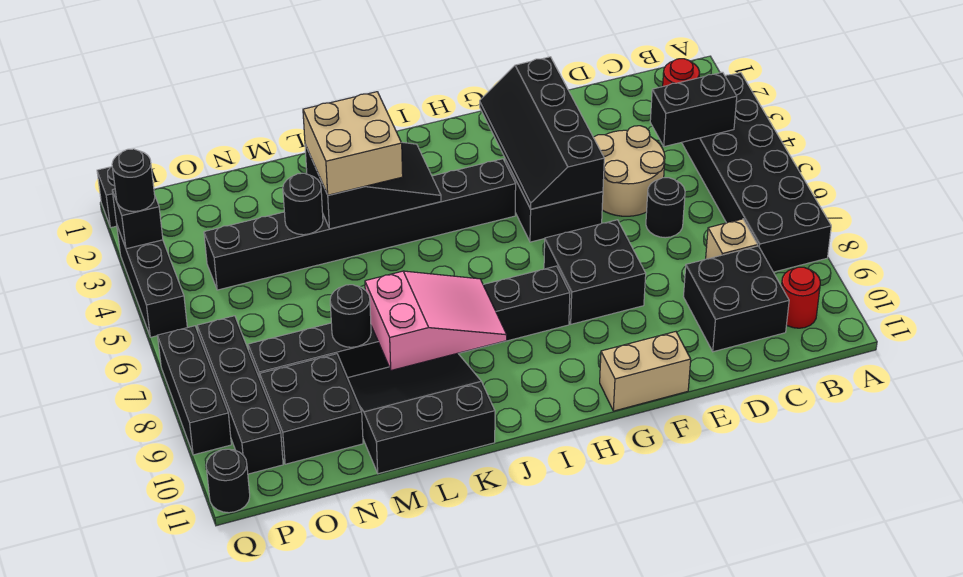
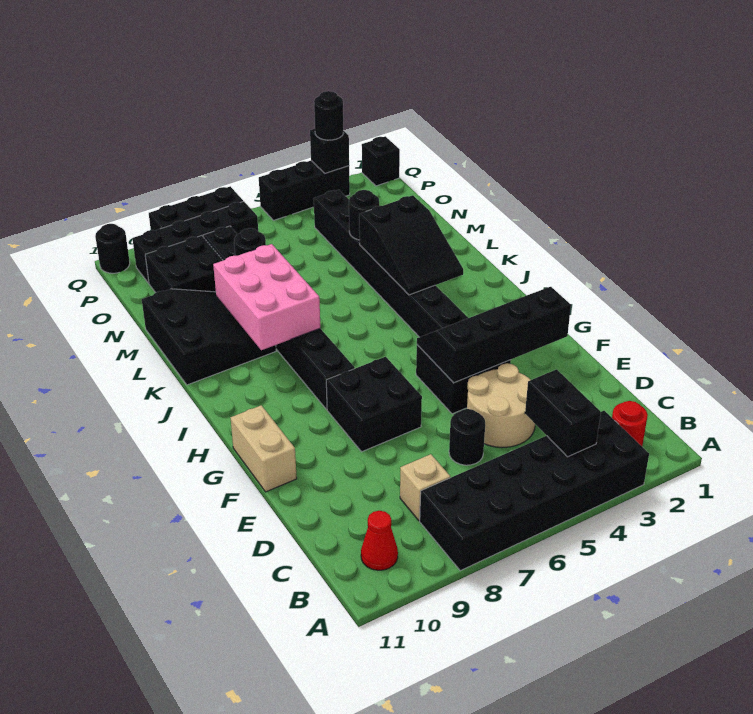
red round brick B10 level 1 -> red cone B10 level 1
black brick C9:D10 level 1 -> none
pink slope J8:L9 level 2 top L -> pink brick J8:L9 level 2
tan brick K3:L4 level 3 -> none

